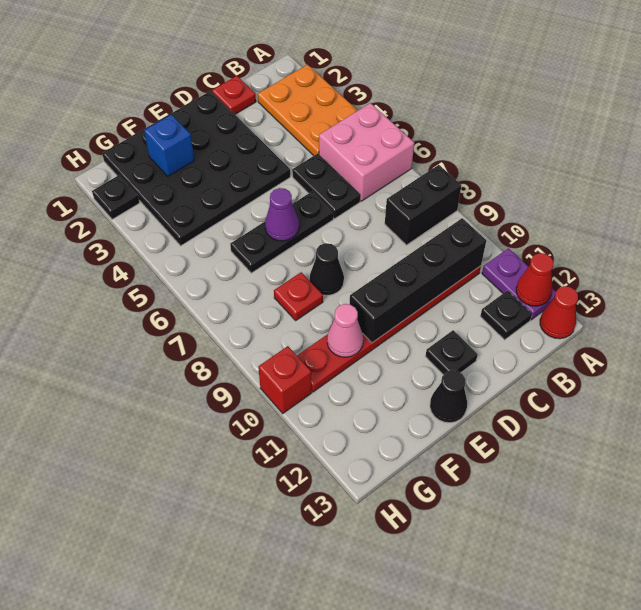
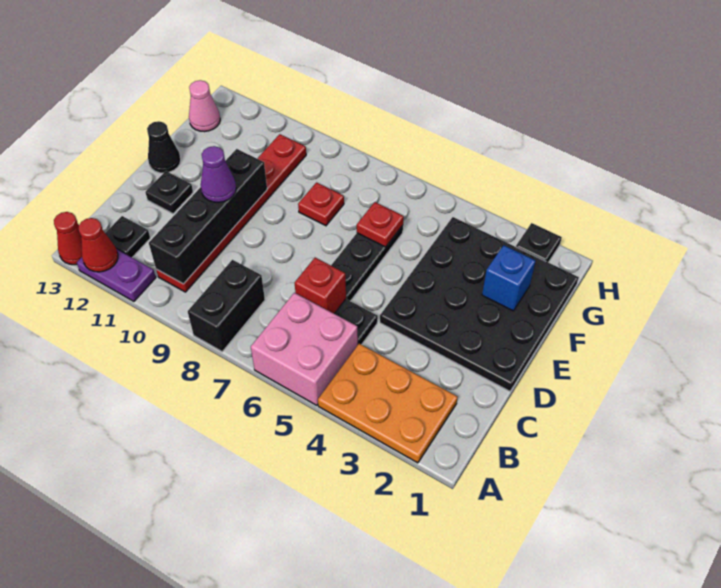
red plate C1 level 1 -> red plate F6 level 2
purple cone E6 level 2 -> purple cone D10 level 3
black cone E8 level 1 -> none
pink cone F10 level 2 -> pink cone G13 level 1
red brick H10 level 1 -> red brick C6 level 2

